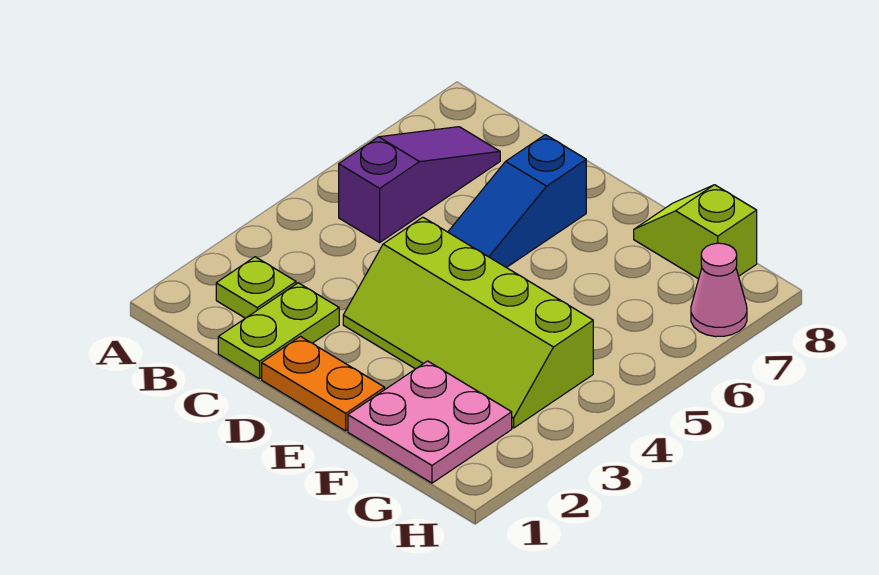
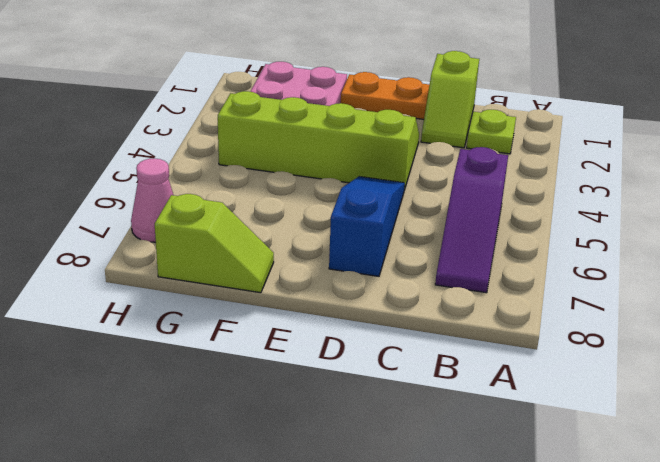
lime plate C1:C2 level 1 -> lime slope C1:C2 level 1 top 1

